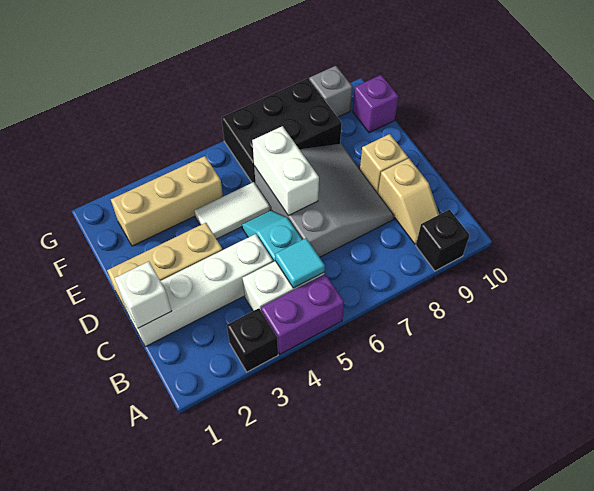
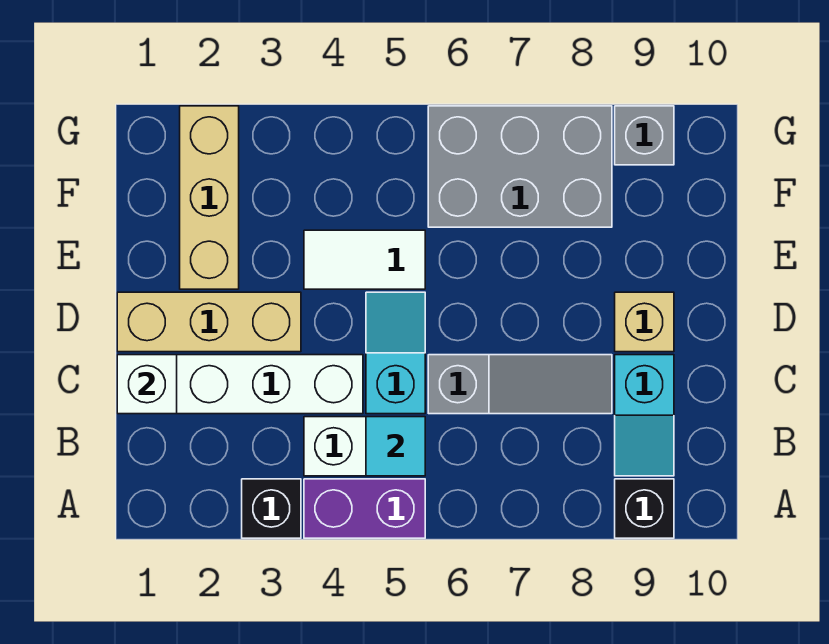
tan slope B9:C9 level 1 top C -> cyan slope B9:C9 level 1 top C
grey slope C6:E8 level 1 top 6 -> grey slope C6:C8 level 1 top 6
white brick D6:E6 level 2 -> none
tan brick F2:F4 level 1 -> tan brick E2:G2 level 1
black brick F6:G8 level 1 -> grey brick F6:G8 level 1
purple brick F10 level 1 -> none

